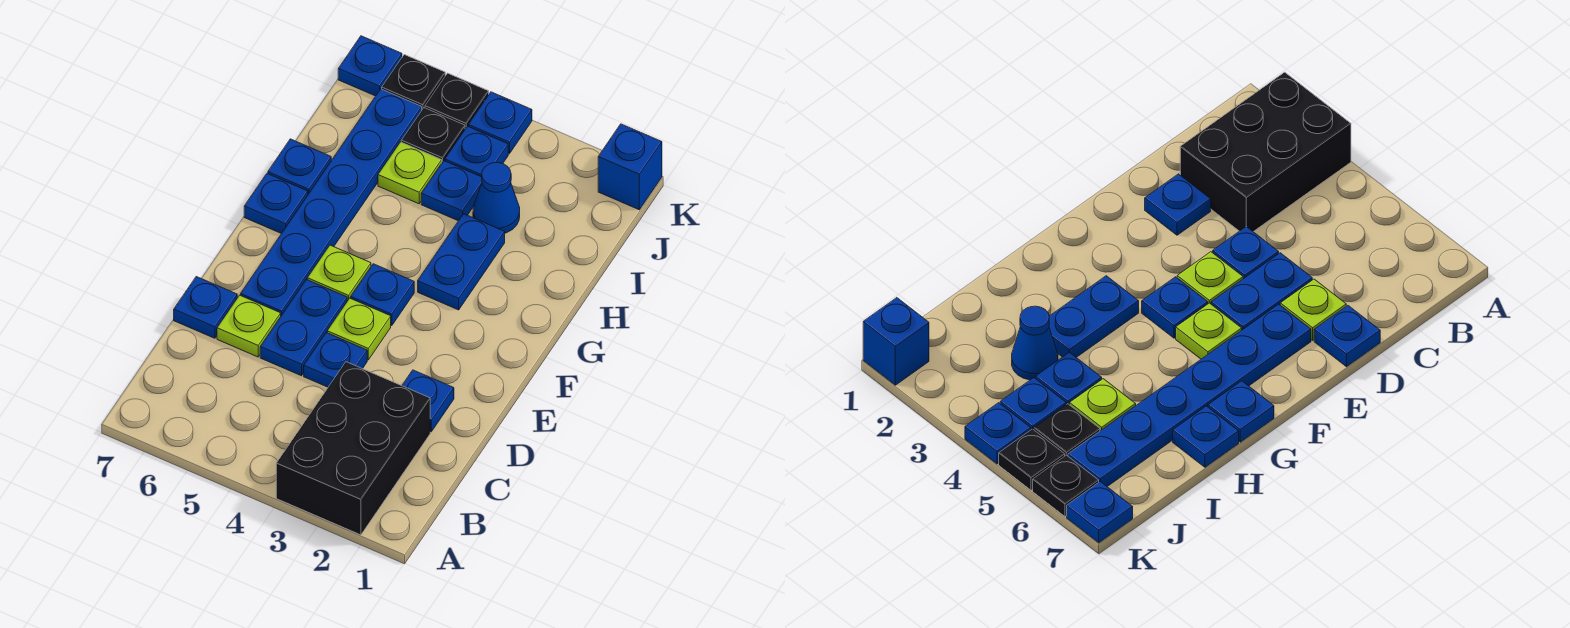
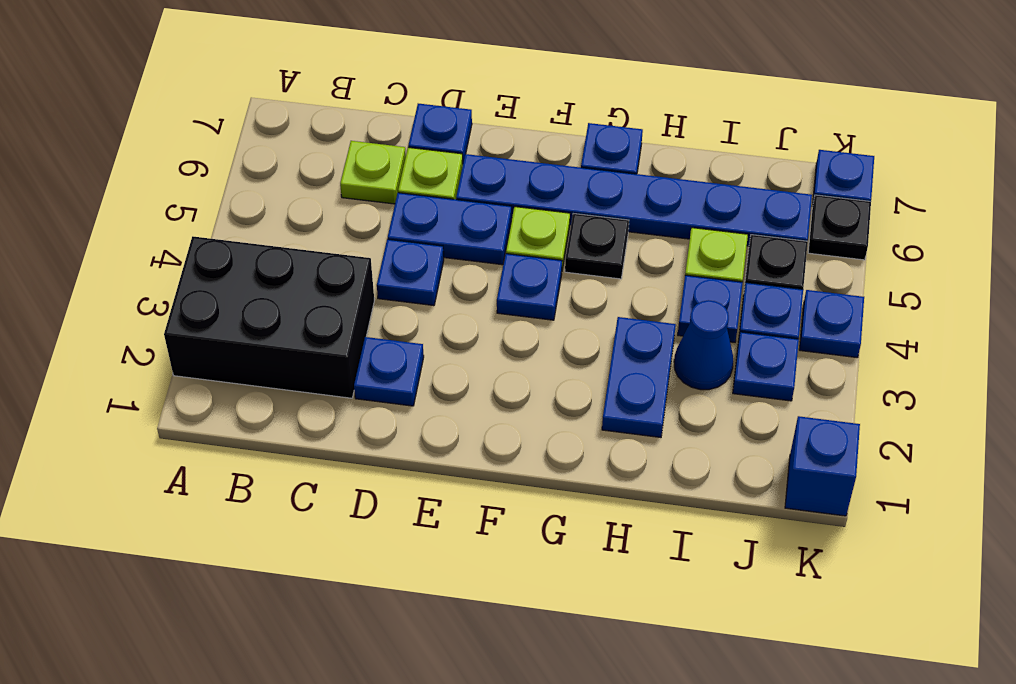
lime plate E4 level 1 -> lime plate C6 level 1
blue plate G3:H3 level 1 -> blue plate H2:H3 level 1
blue plate H7 level 1 -> blue plate J3 level 1
black plate K5 level 1 -> black plate G5 level 1

